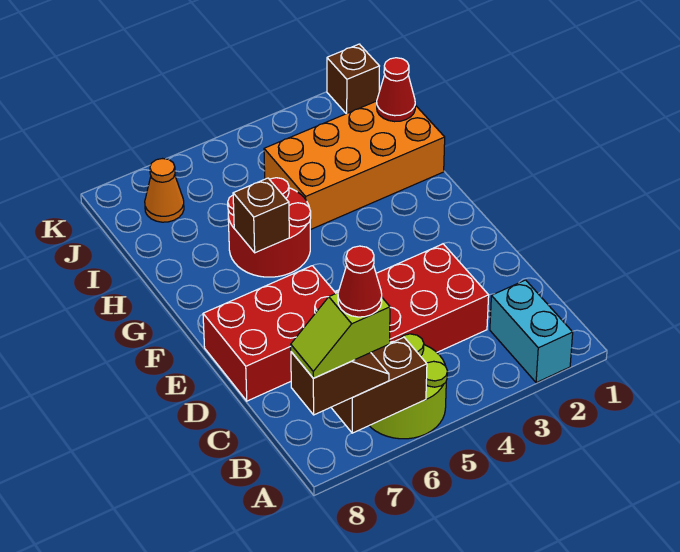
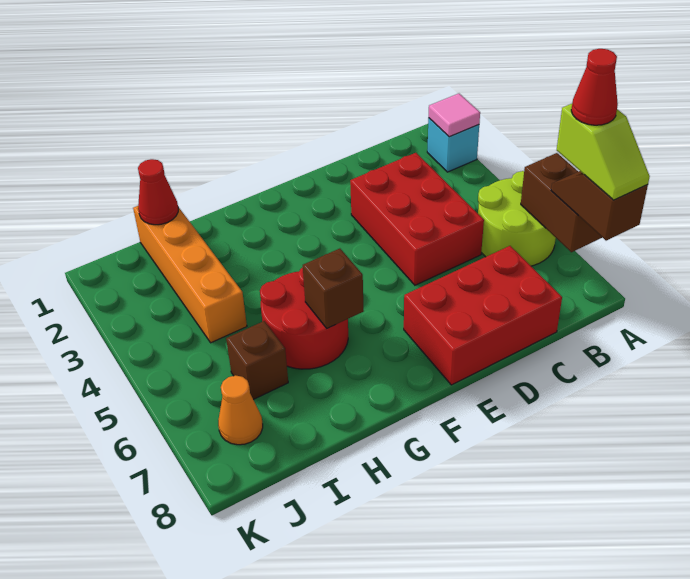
cyan brick A2:B2 level 1 -> cyan brick A2 level 1
none -> pink tile A2 level 2
red brick D6:E8 level 1 -> red brick C7:E8 level 1
orange brick H1:I4 level 1 -> orange brick I1:I4 level 1
brown brick K1 level 1 -> brown brick I6 level 1

